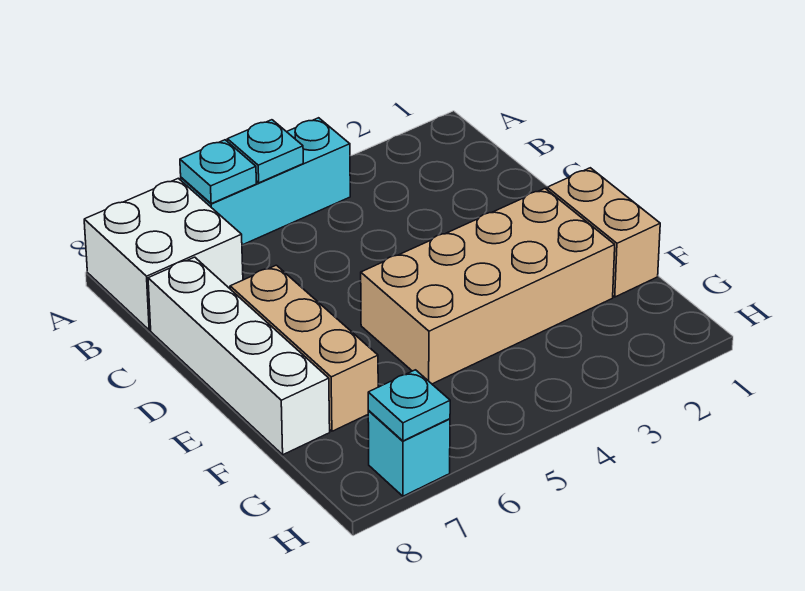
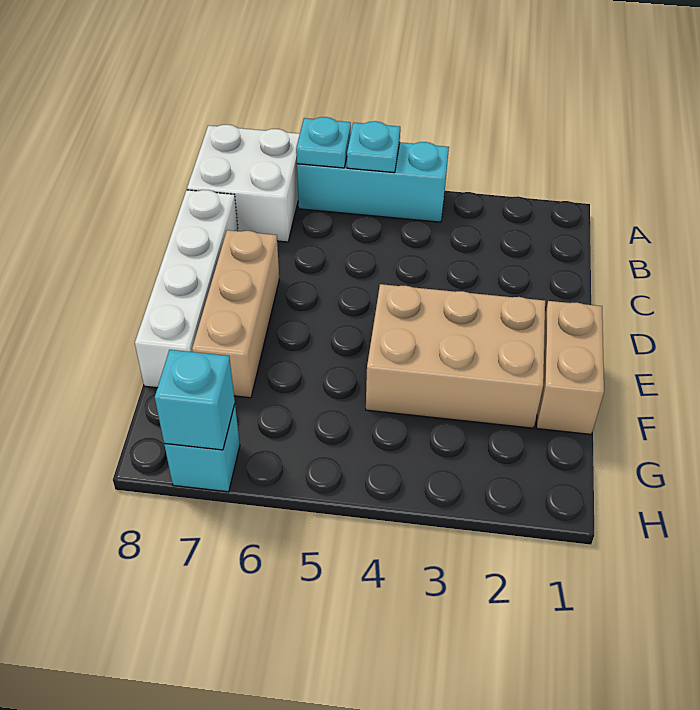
tan brick E2:F5 level 1 -> tan brick E2:F4 level 1
cyan plate H7 level 2 -> cyan brick H7 level 2

